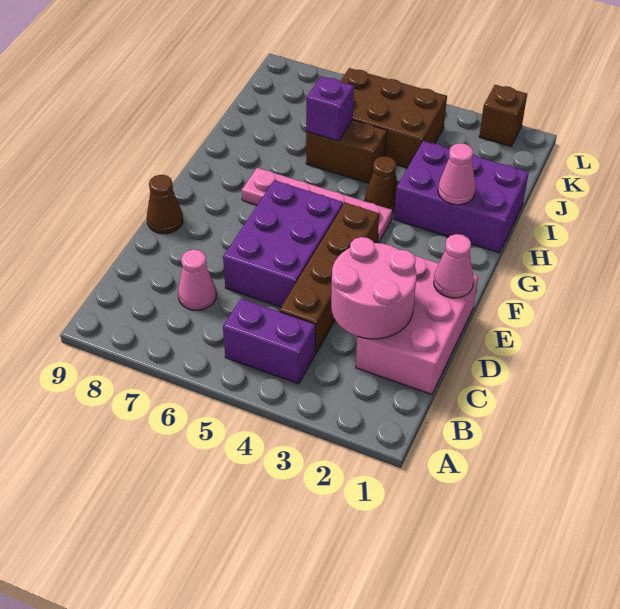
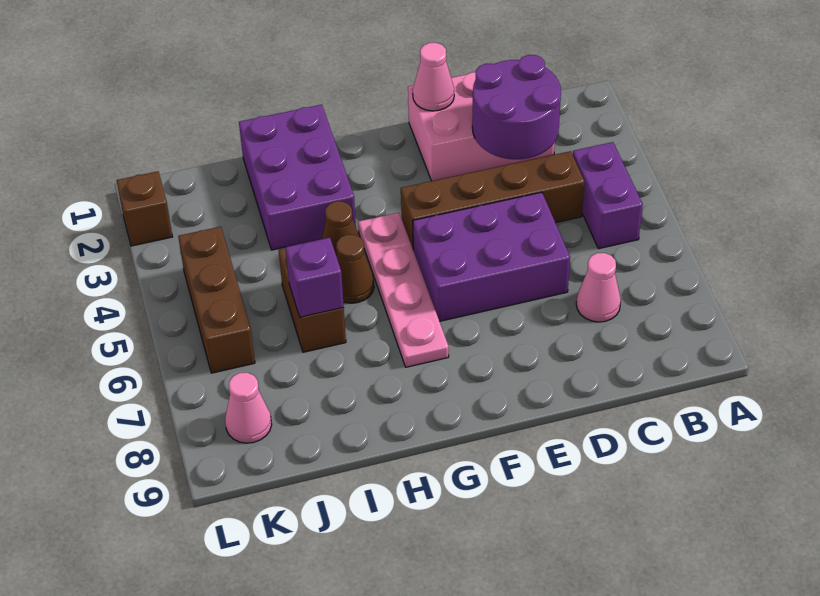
pink round brick C2:D3 level 2 -> purple round brick C2:D3 level 2
brown cone E9 level 1 -> brown cone H5 level 1
pink cone H2 level 2 -> pink cone K8 level 1
brown brick J4:K6 level 1 -> brown brick K4:K6 level 1

